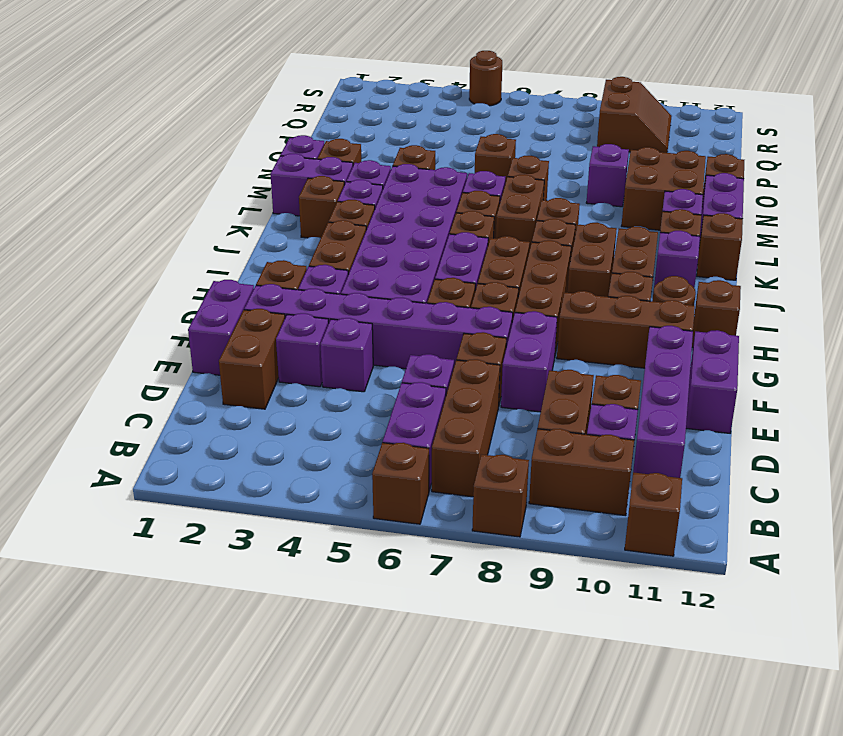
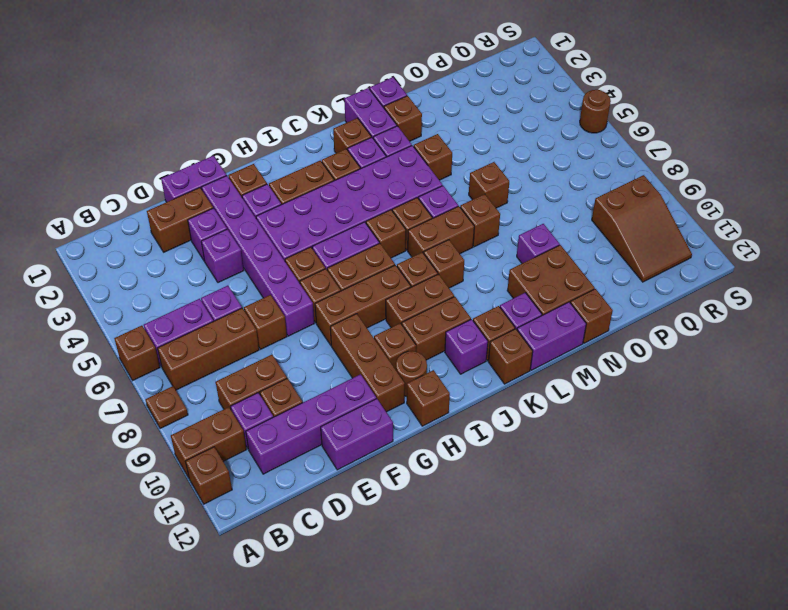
brown brick A8 level 1 -> brown plate A8 level 1
brown brick B9:B10 level 1 -> brown brick A10:B10 level 1
purple brick E8:F8 level 1 -> none
brown slope Q9:R10 level 1 top 9 -> brown slope Q9:R11 level 1 top 9

